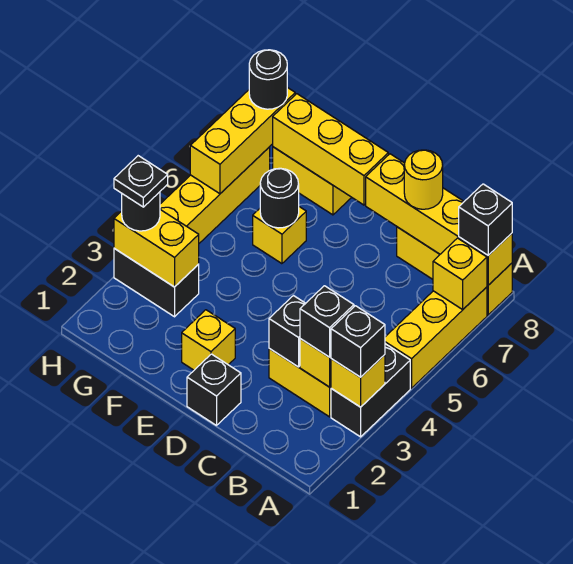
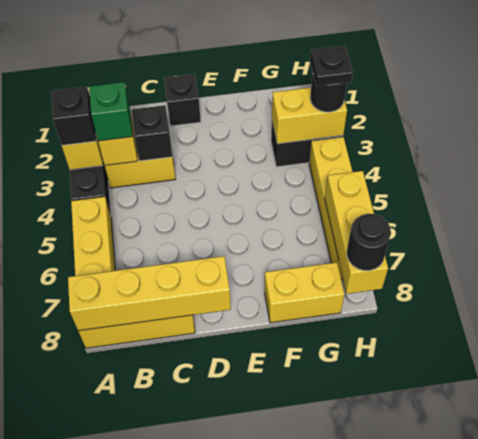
yellow brick A7 level 2 -> none
black brick A8 level 3 -> none
black brick B3 level 3 -> green brick B3 level 3
yellow round brick C8 level 3 -> none
yellow brick E2 level 1 -> none
yellow brick E8:G8 level 2 -> none
yellow brick F6 level 1 -> none
black round brick F6 level 2 -> none

